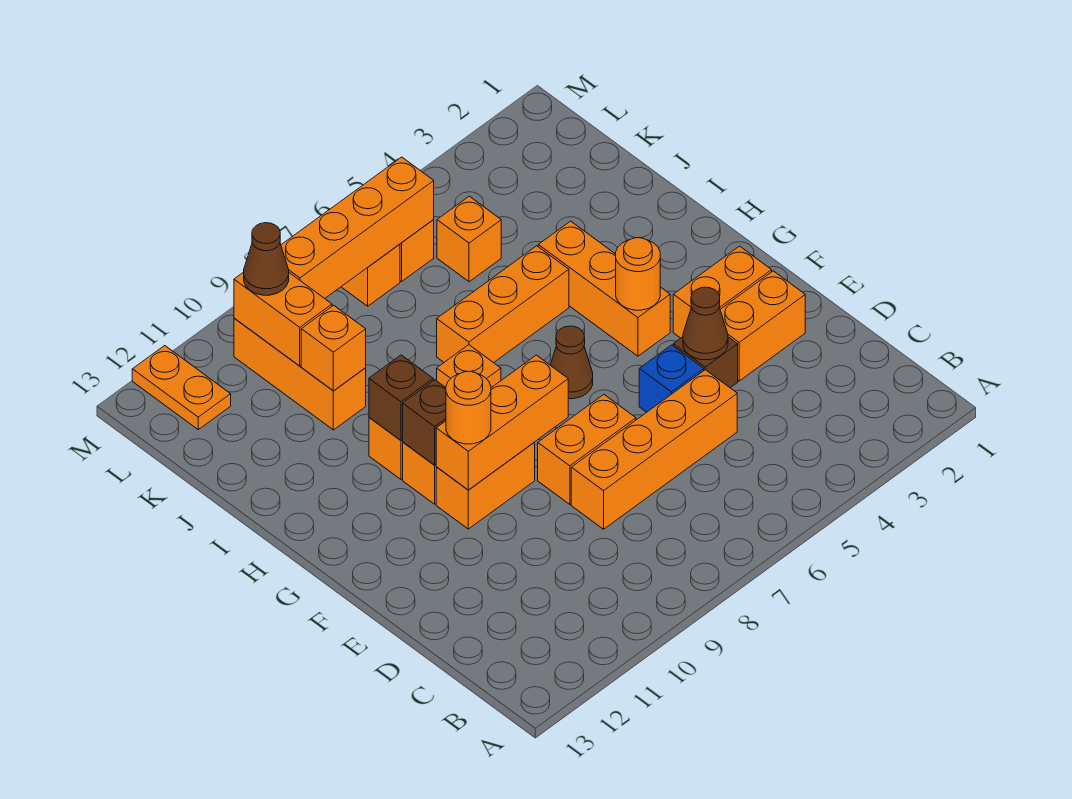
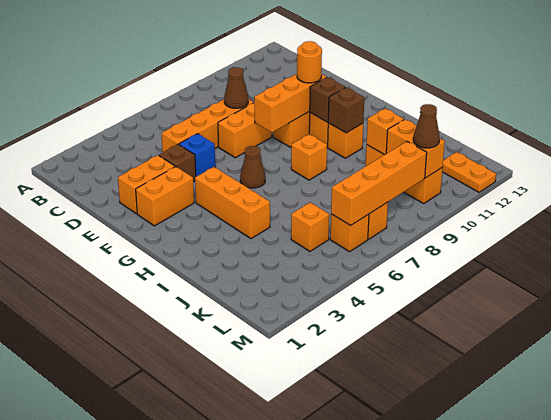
brown cone E4 level 2 -> brown cone D8 level 2
orange round brick G4 level 2 -> none
orange brick I5:I7 level 1 -> none

